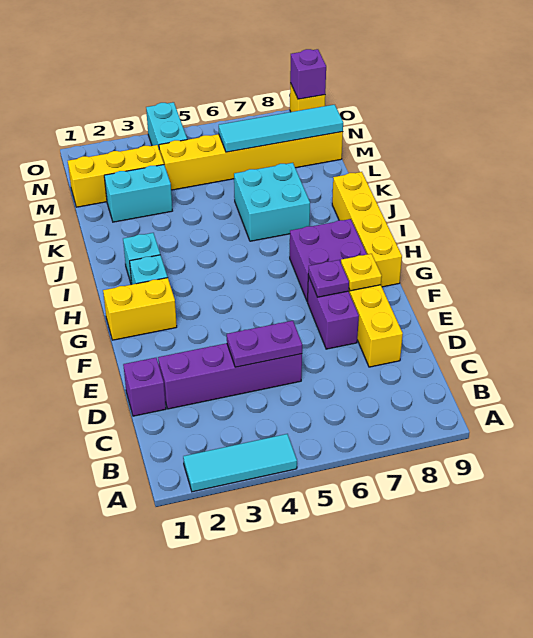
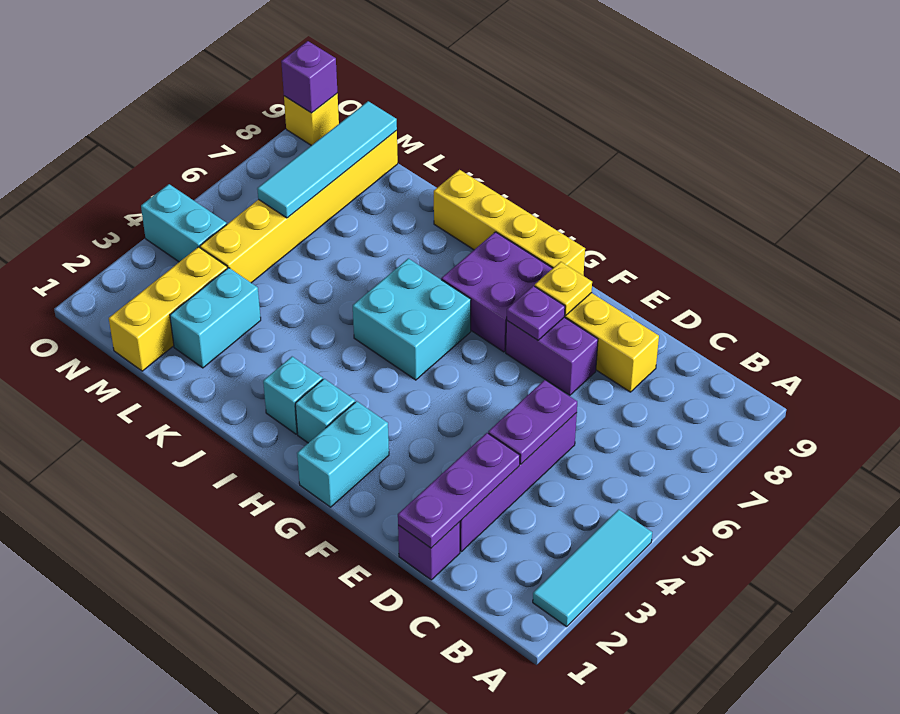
none -> purple plate D1:D3 level 2
yellow brick G1:G2 level 1 -> cyan brick G1:G2 level 1
cyan brick J6:K7 level 1 -> cyan brick H5:I6 level 1

